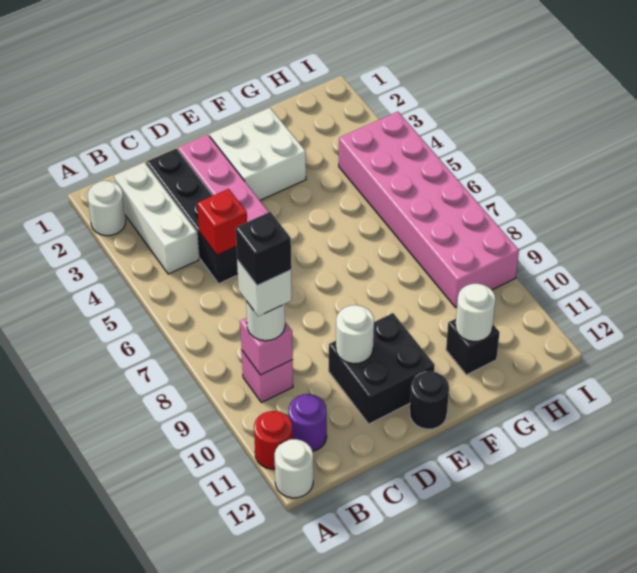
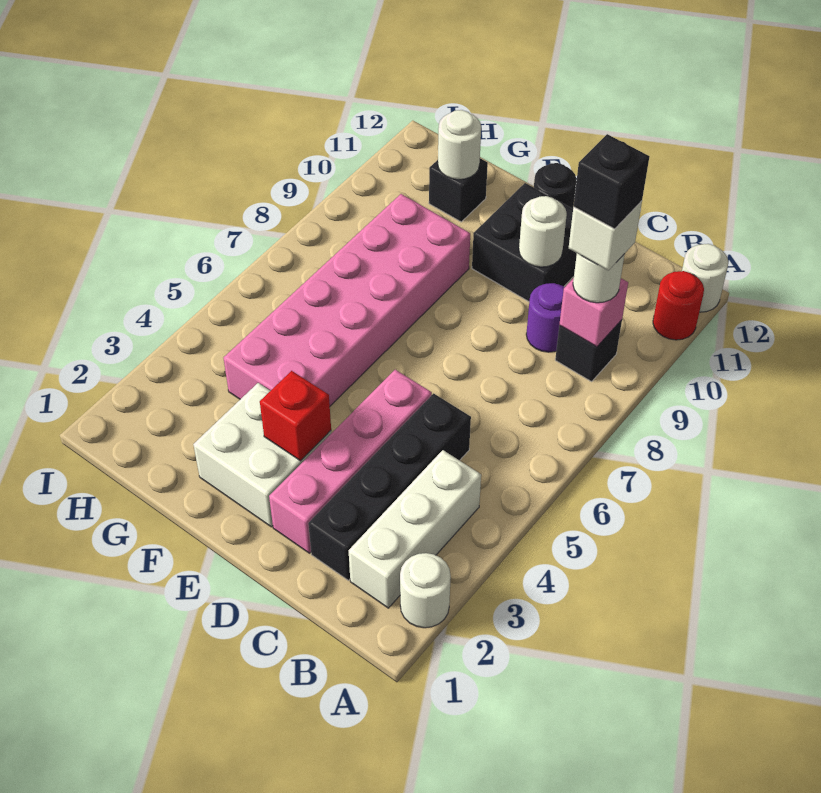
pink brick B9 level 1 -> black brick B9 level 1
purple round brick B11 level 1 -> purple round brick C9 level 1
red brick C5 level 2 -> red brick E3 level 2
pink brick H4:I9 level 1 -> pink brick F4:G9 level 1

